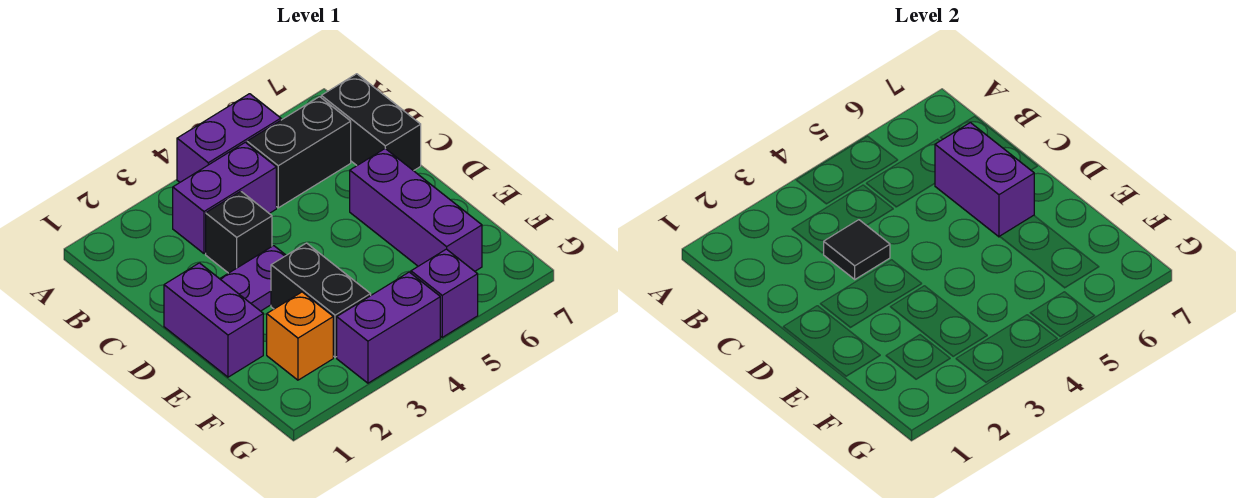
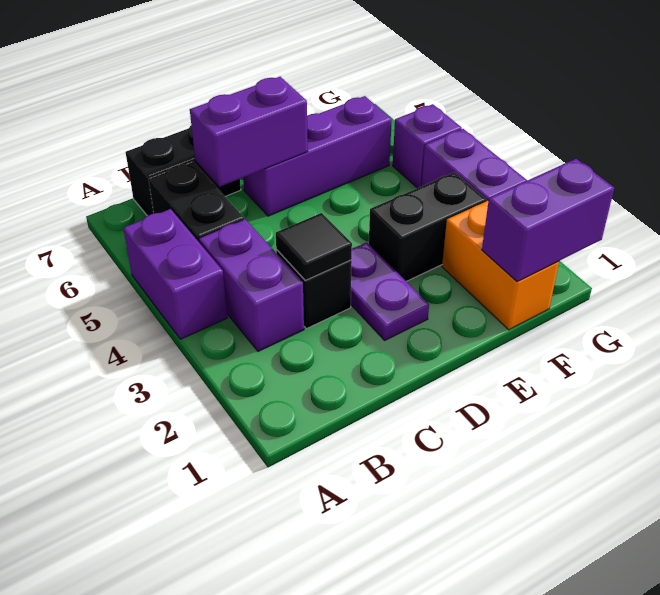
purple brick D1:E1 level 1 -> purple brick F1:G1 level 2
orange brick F2 level 1 -> orange brick F1:F2 level 1

